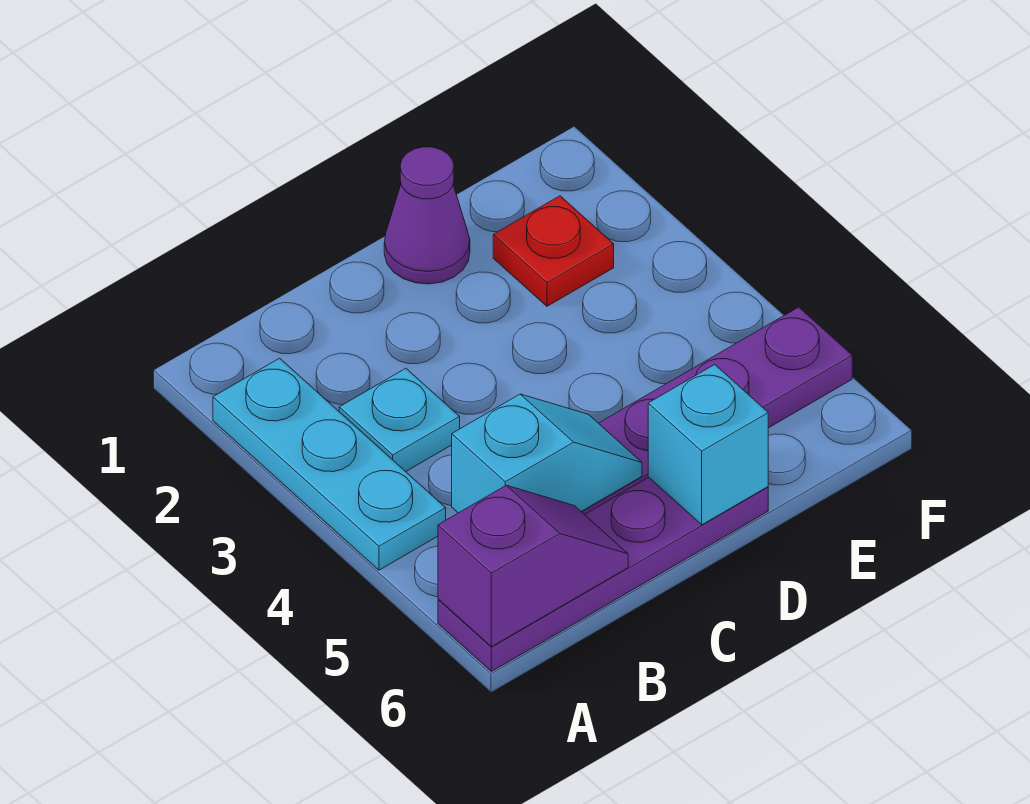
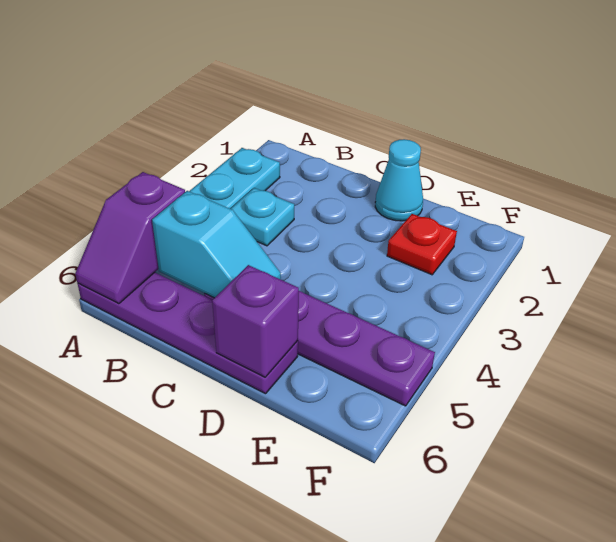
purple slope A6:B6 level 2 top A -> purple slope A5:A6 level 2 top 5
purple cone D1 level 1 -> cyan cone D1 level 1
cyan brick D6 level 2 -> purple brick D6 level 2

